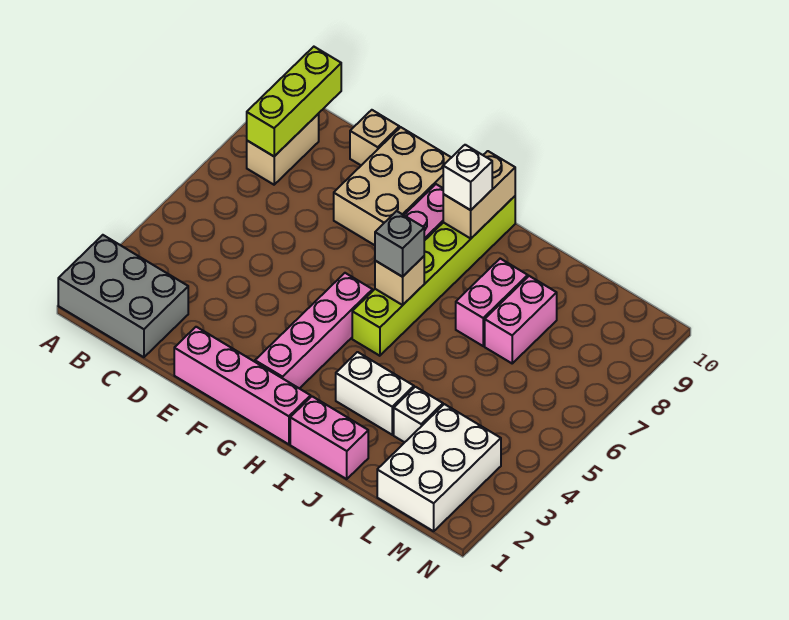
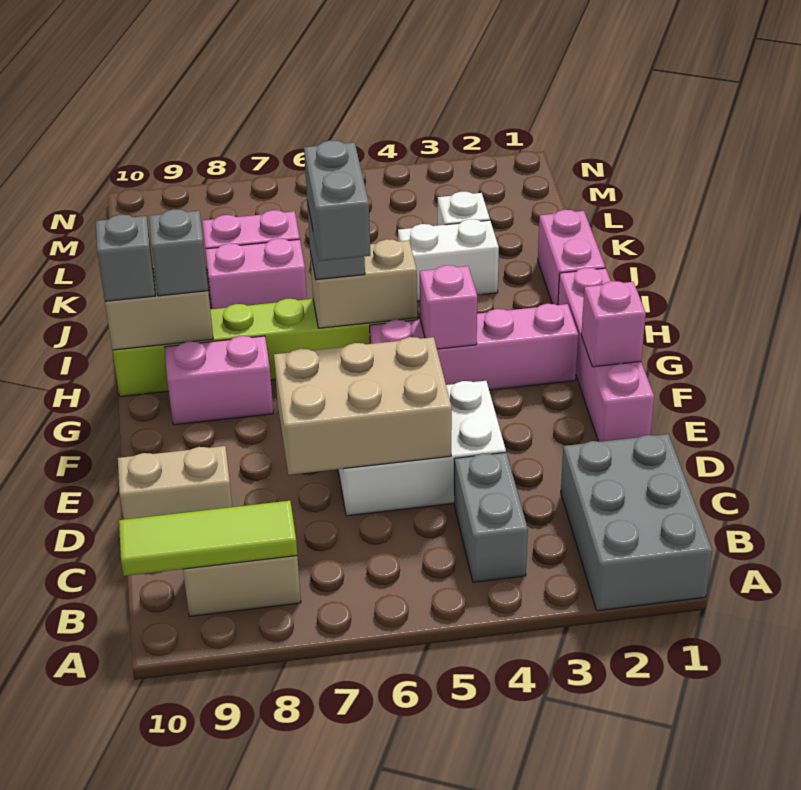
none -> grey brick B4:C4 level 1
lime brick B8:B10 level 2 -> lime tile B8:B10 level 2
tan brick D10 level 1 -> tan brick D9:D10 level 1
tan brick E8:F10 level 1 -> tan brick D5:E7 level 2
none -> pink brick F1 level 2
none -> pink brick G4 level 2
none -> grey brick G6:H6 level 4
tan brick H6 level 2 -> tan brick H5:H6 level 2
white brick H9 level 3 -> grey brick H9 level 3
none -> grey brick H10 level 3
white brick I3:J3 level 1 -> white brick J3:J4 level 1
white brick L1:M3 level 1 -> white brick D4:E6 level 1

